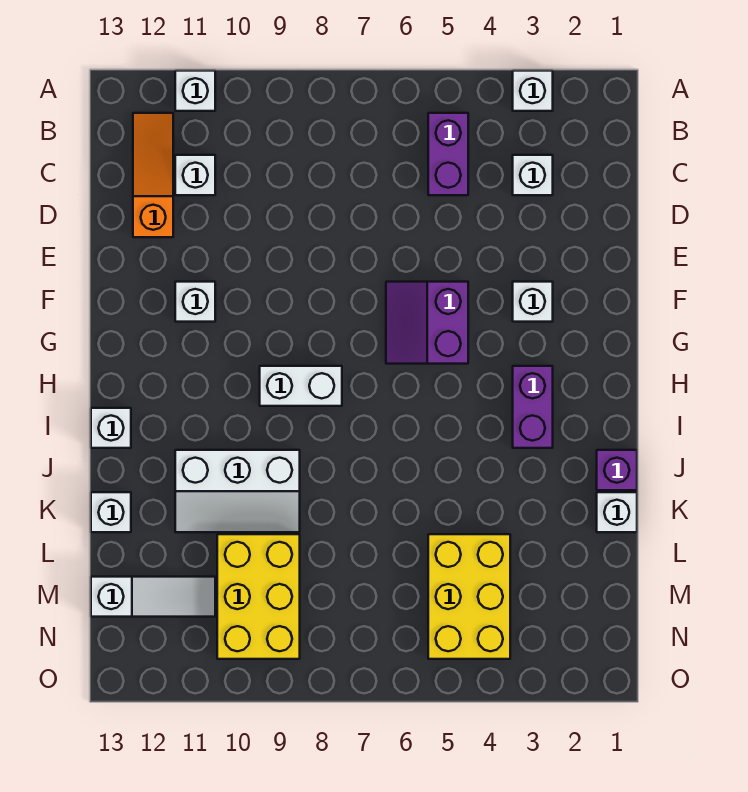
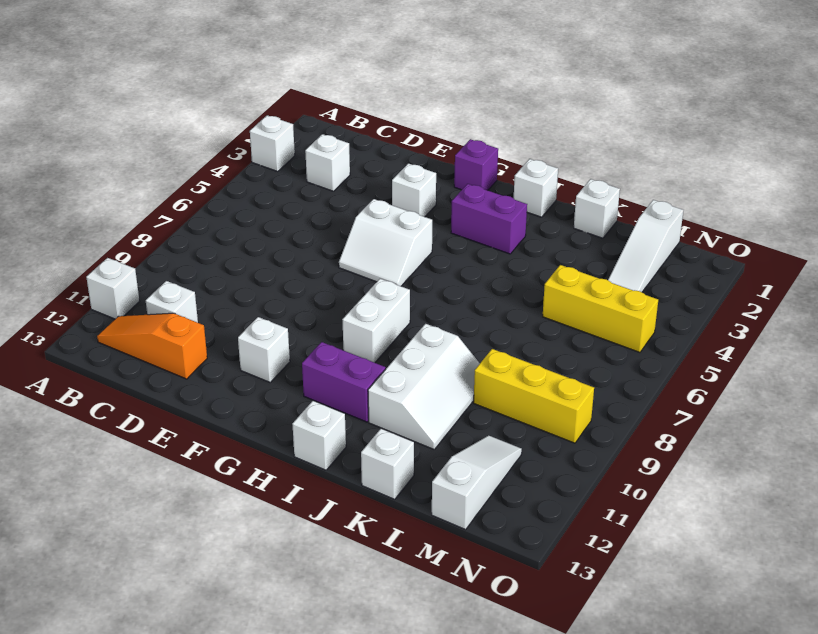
purple brick B5:C5 level 1 -> purple brick H11:I11 level 1
purple slope F5:G6 level 1 top 5 -> white slope F5:G6 level 1 top 5
none -> white brick I1 level 1
purple brick J1 level 1 -> purple brick G1 level 1
yellow brick L4:N5 level 1 -> yellow brick L5:N5 level 1
yellow brick L9:N10 level 1 -> yellow brick L9:N9 level 1
none -> white slope M1:M3 level 1 top 1

